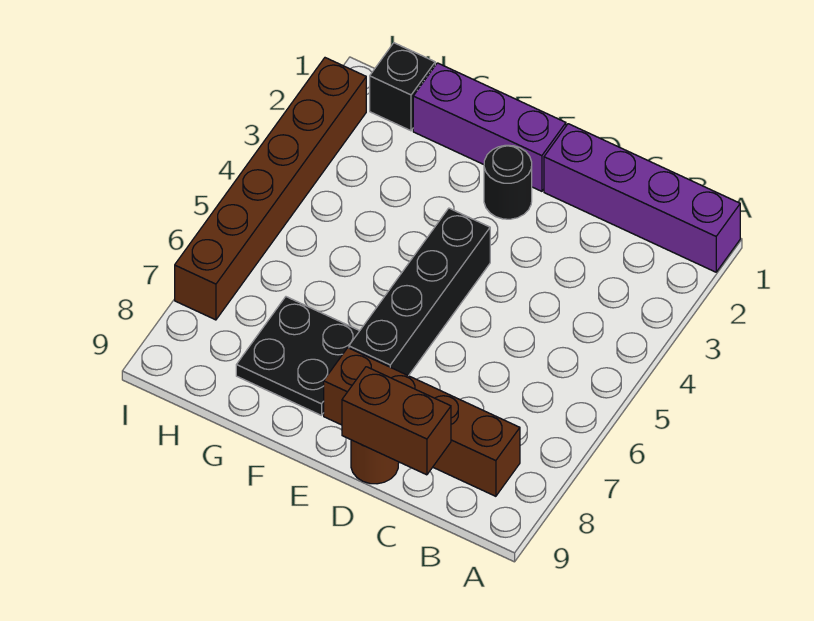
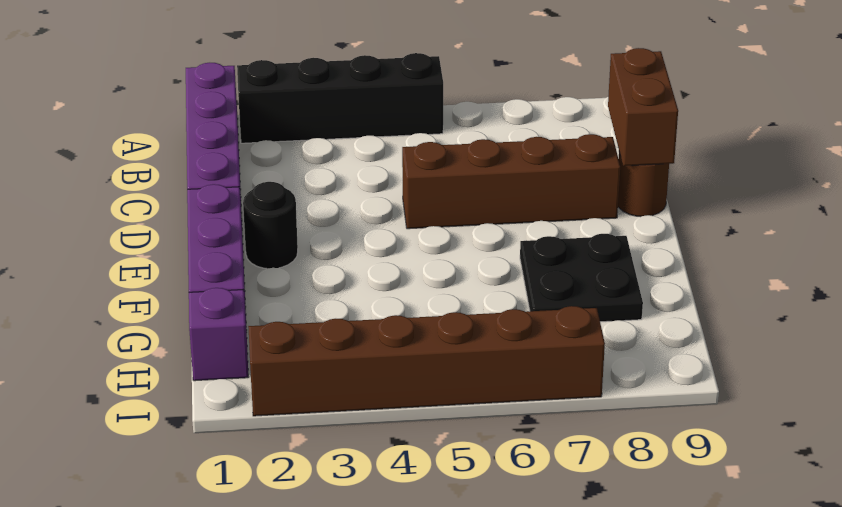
brown brick B8:E8 level 1 -> brown brick D5:D8 level 1
black brick E4:E7 level 1 -> black brick A2:A5 level 1
black brick H1 level 1 -> purple brick H1 level 1

